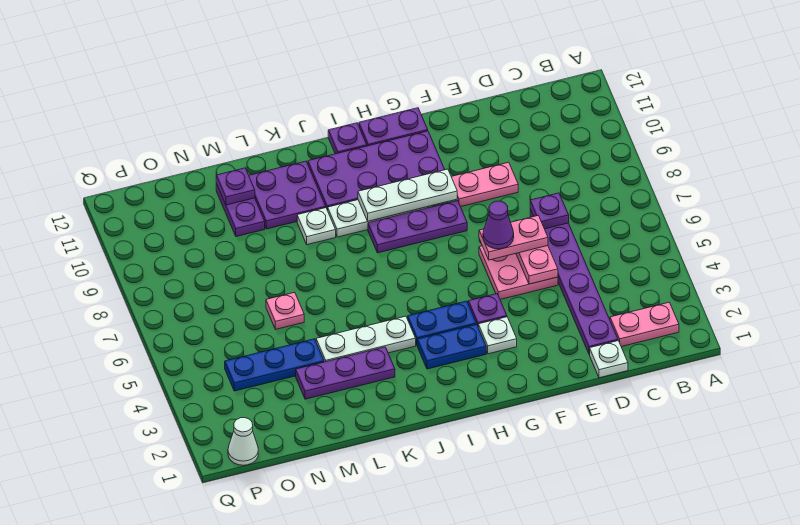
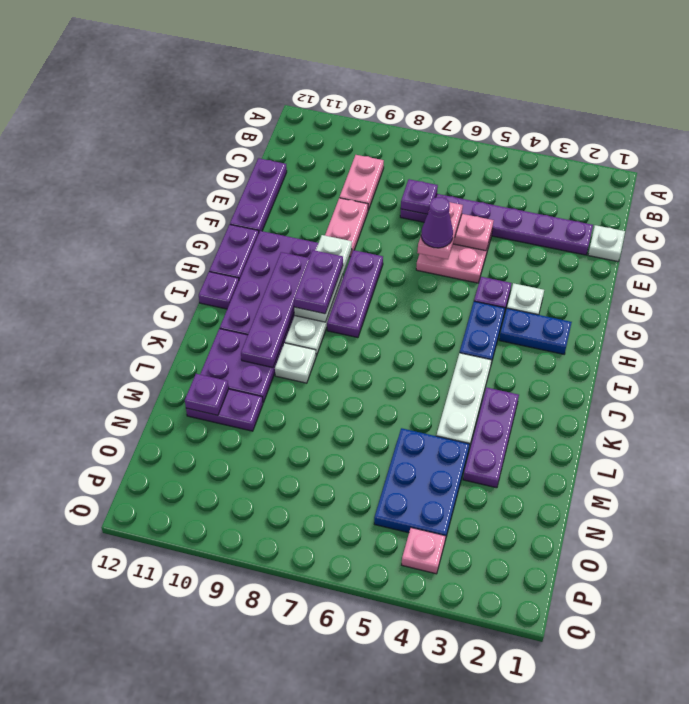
pink plate B2:C2 level 1 -> pink plate C9:D9 level 1
none -> purple plate D12:F12 level 1
blue plate H3:I3 level 1 -> blue plate H2:H3 level 1
none -> purple plate H9:I9 level 3
none -> purple plate H10:K10 level 2
blue plate M4:O4 level 1 -> blue plate M4:O5 level 1
pink plate M6 level 1 -> pink plate P4 level 1
white cone P1 level 1 -> none

